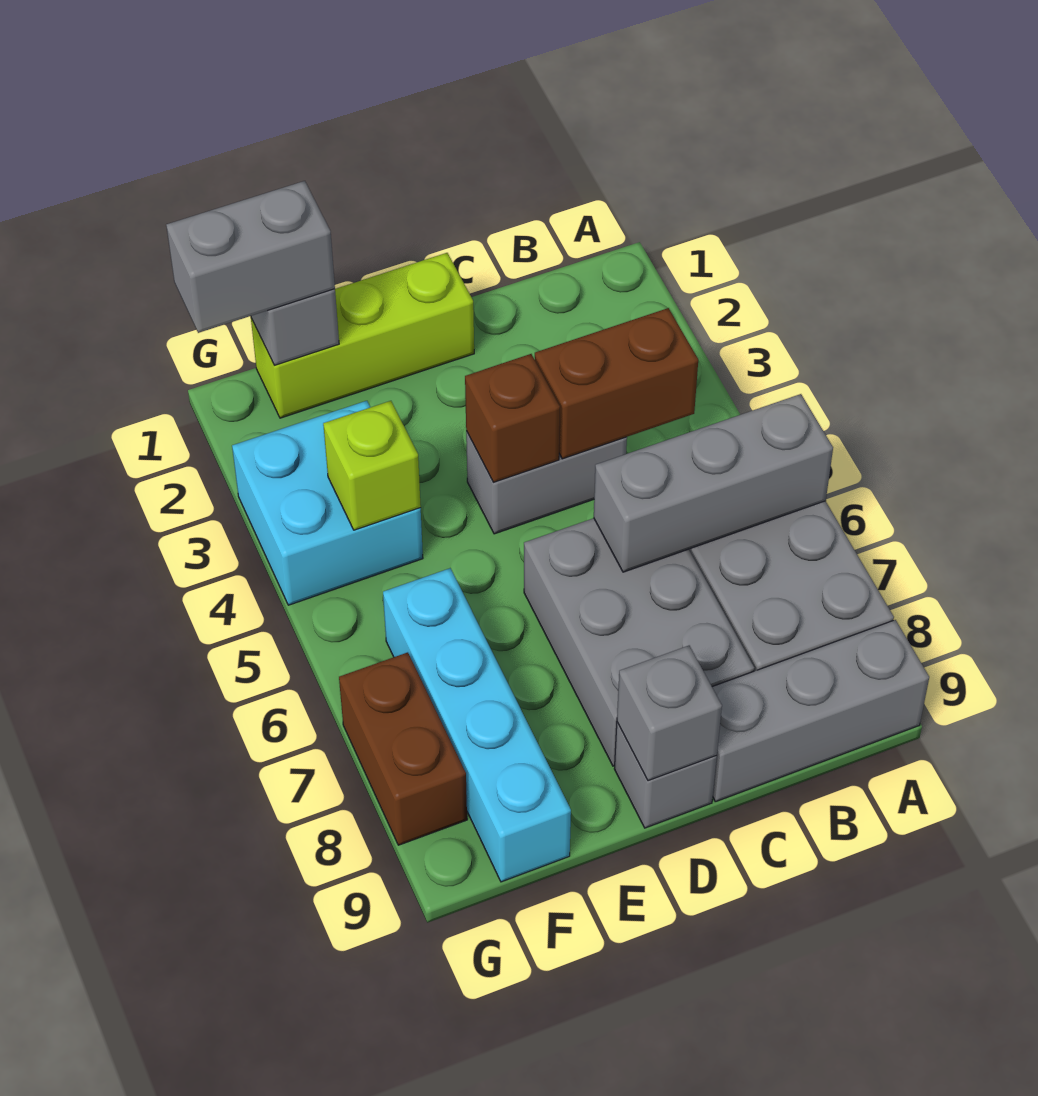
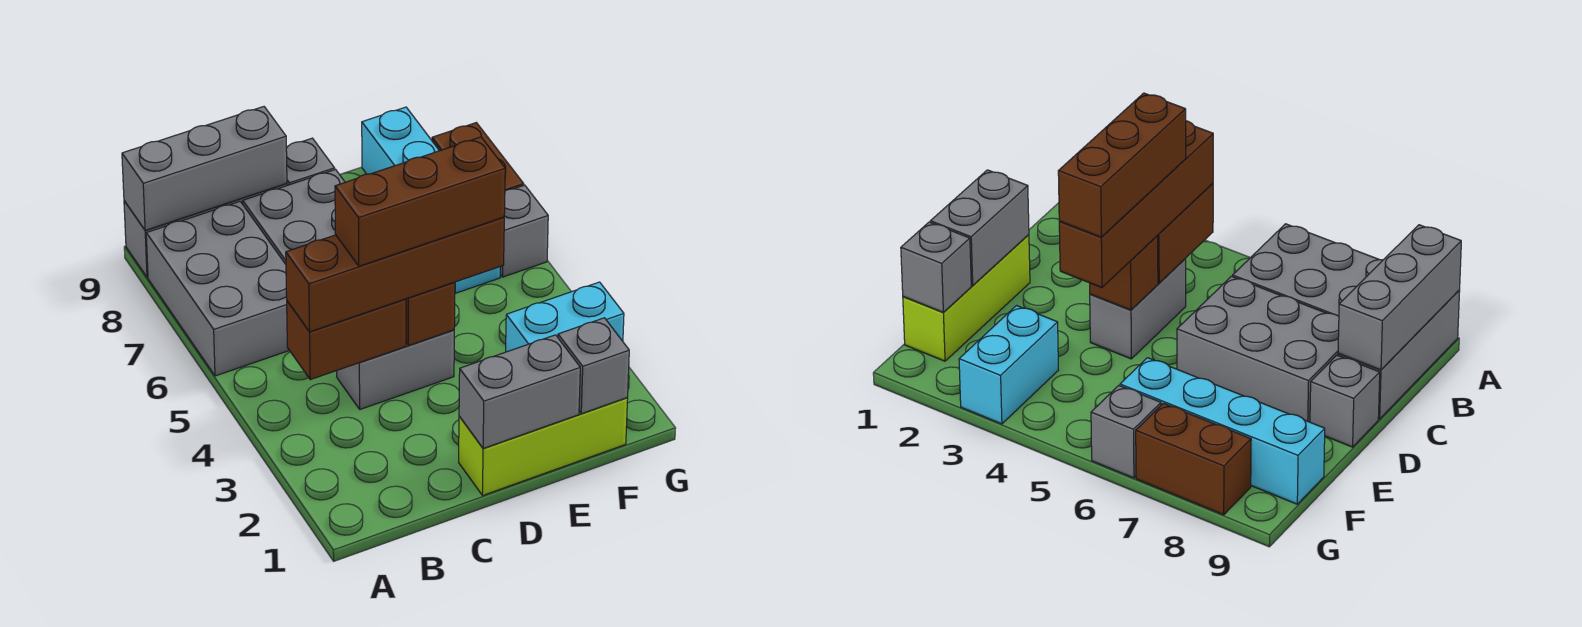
grey brick A6:C6 level 2 -> grey brick A9:C9 level 2
none -> brown brick B4:E4 level 3
none -> brown brick C4:E4 level 4
grey brick D9 level 2 -> grey brick G6 level 1
grey brick F1:G1 level 3 -> grey brick D1:E1 level 2
cyan brick F3:G4 level 1 -> cyan brick F3:G3 level 1
lime brick F4 level 2 -> none

